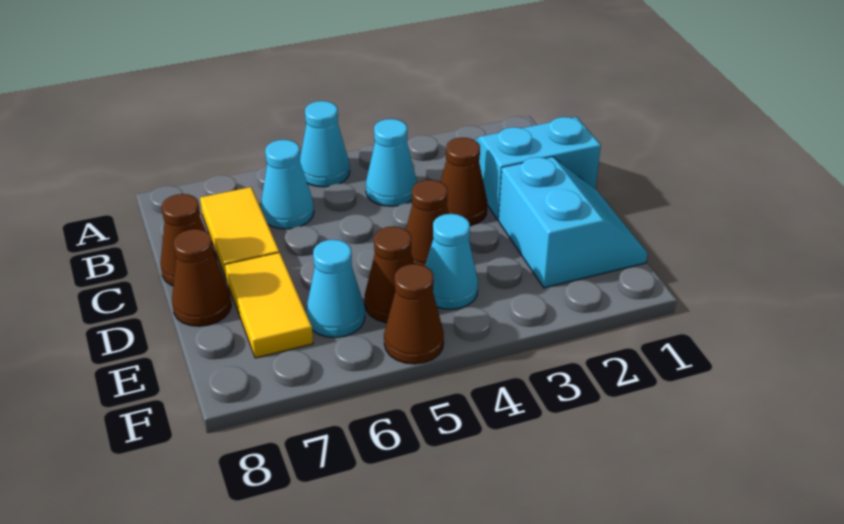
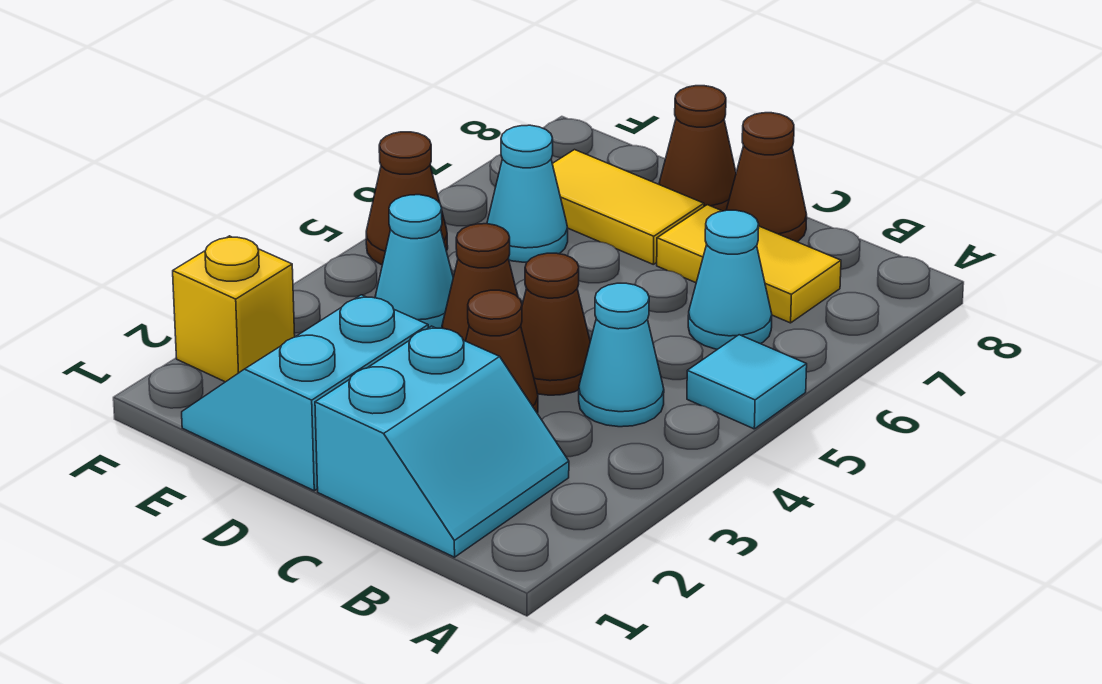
cyan cone A5 level 1 -> cyan tile A5 level 1
cyan slope D1:E2 level 1 top 2 -> cyan slope D1:E2 level 1 top D
brown cone E5 level 1 -> brown cone C4 level 1
none -> yellow brick F2 level 1

